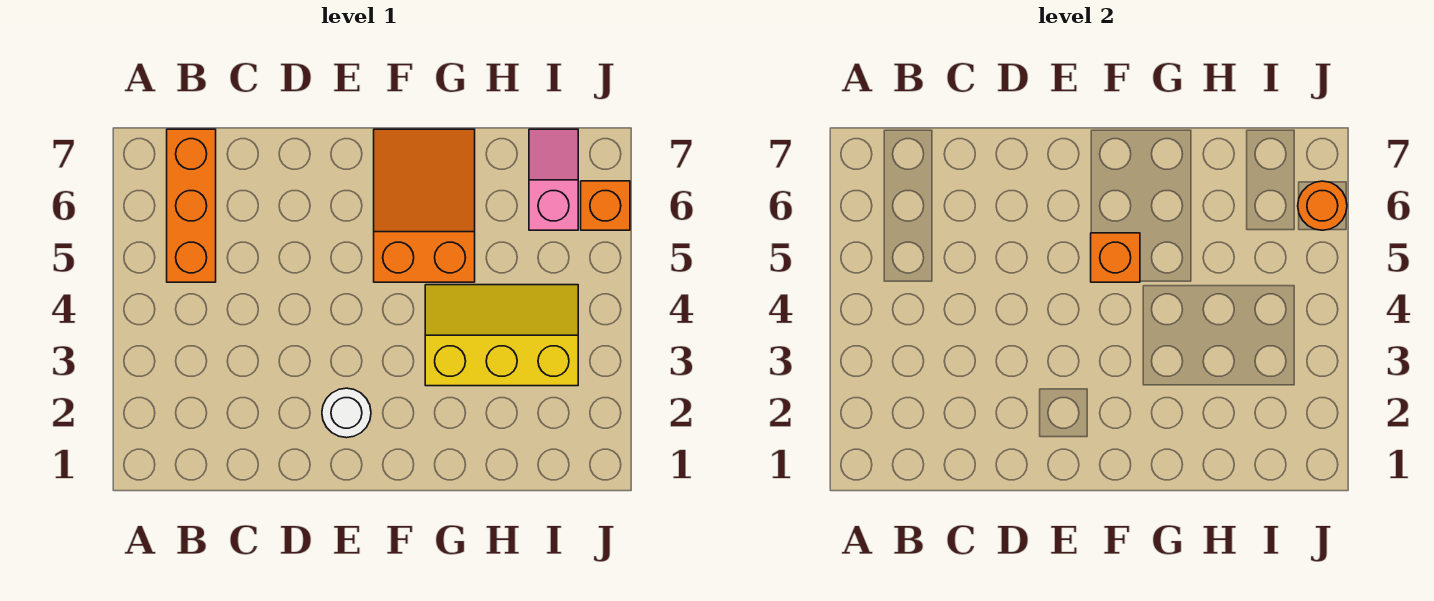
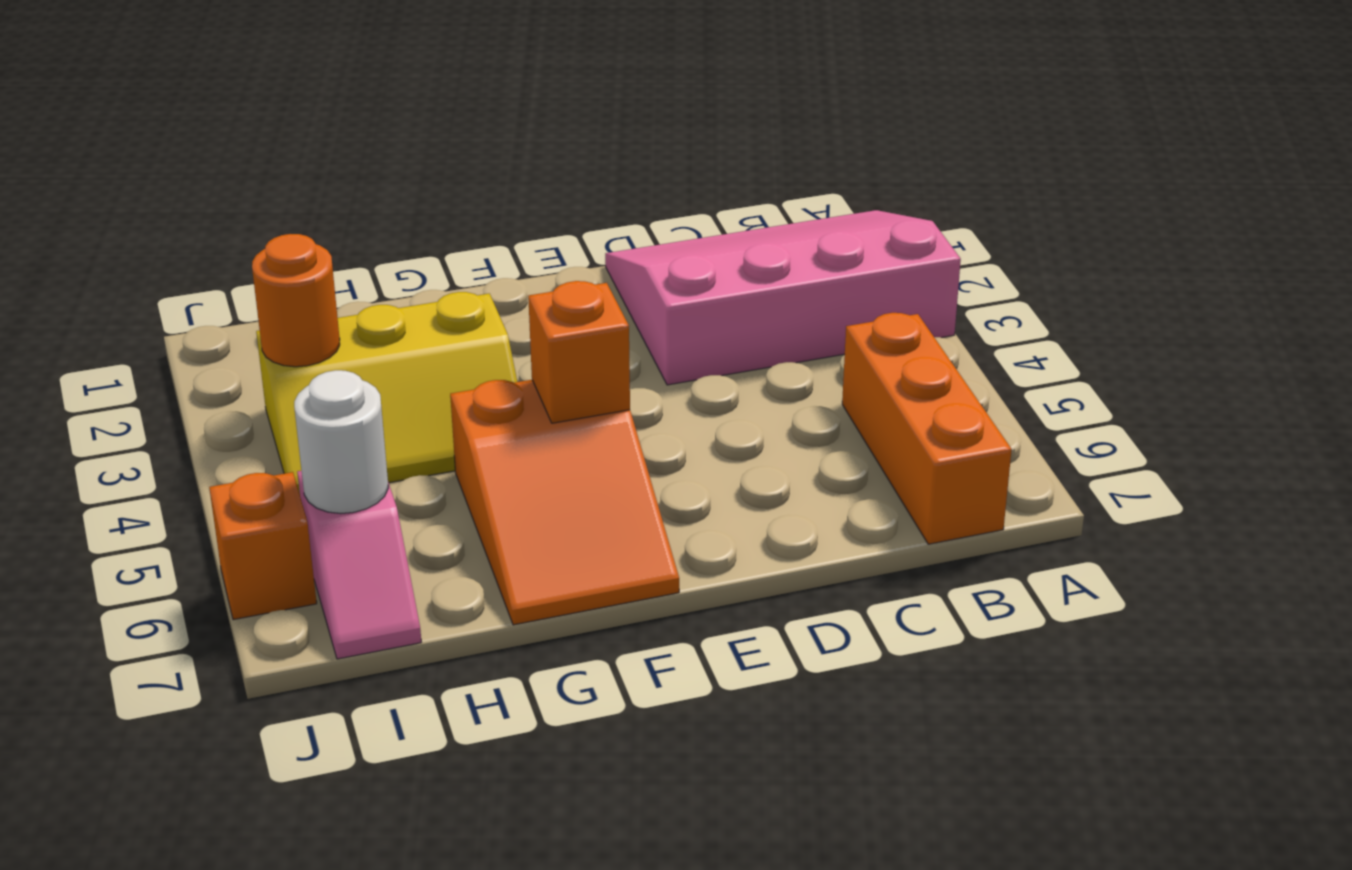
none -> pink slope A1:D3 level 1 top 3
white round brick E2 level 1 -> white round brick I6 level 2
orange round brick J6 level 2 -> orange round brick I3 level 2

